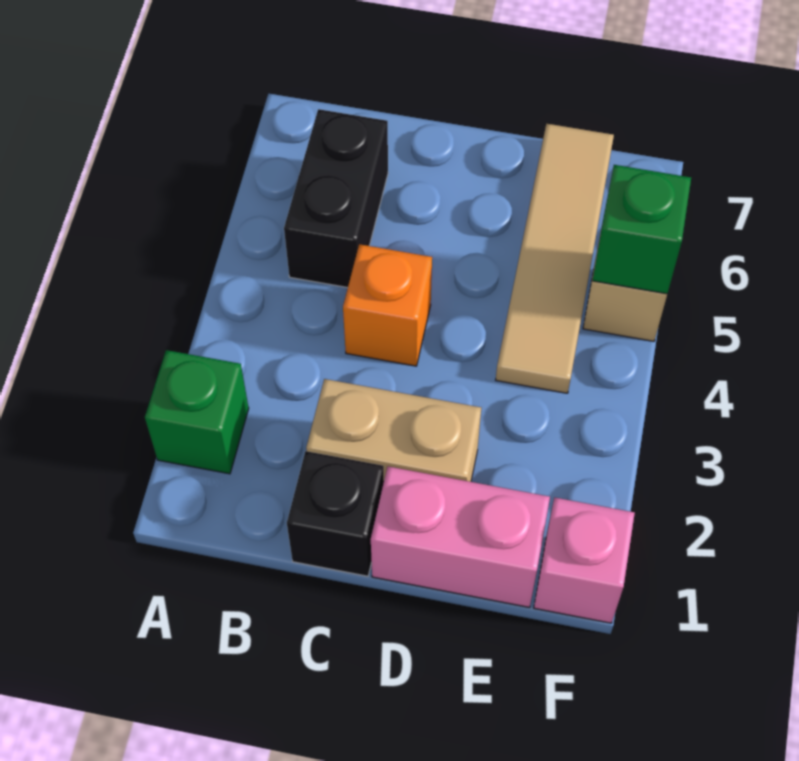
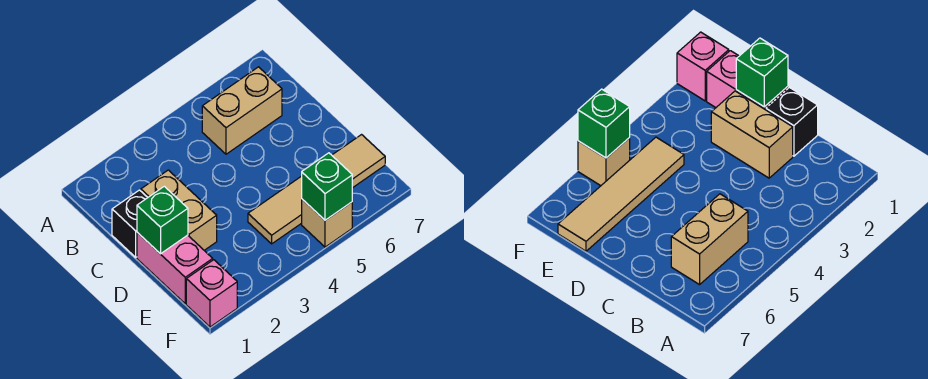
green brick A2 level 1 -> green brick D1 level 2
black brick B5:B6 level 1 -> tan brick B5:B6 level 1
orange brick C4 level 1 -> none

